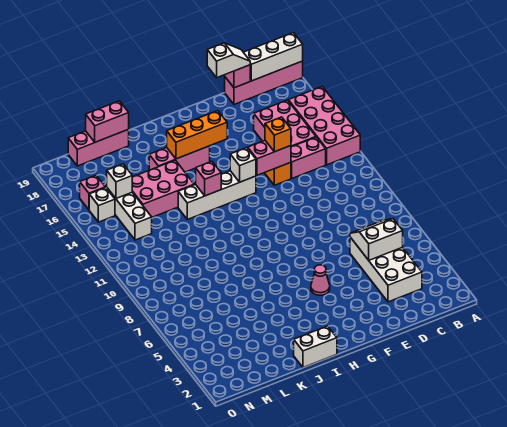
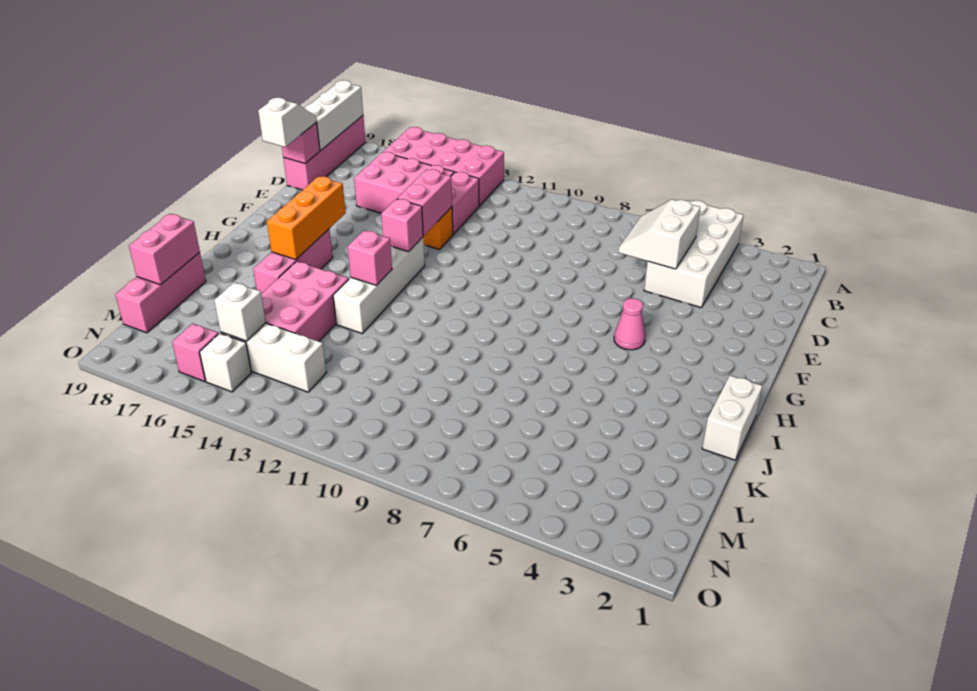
white brick C3:D6 level 1 -> white brick A4:D5 level 1
orange brick E13 level 3 -> none
white brick G13 level 2 -> pink brick G13 level 2

